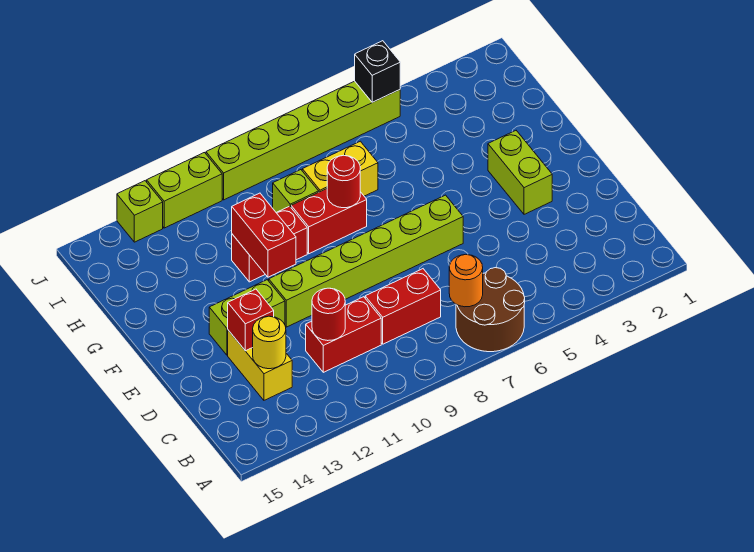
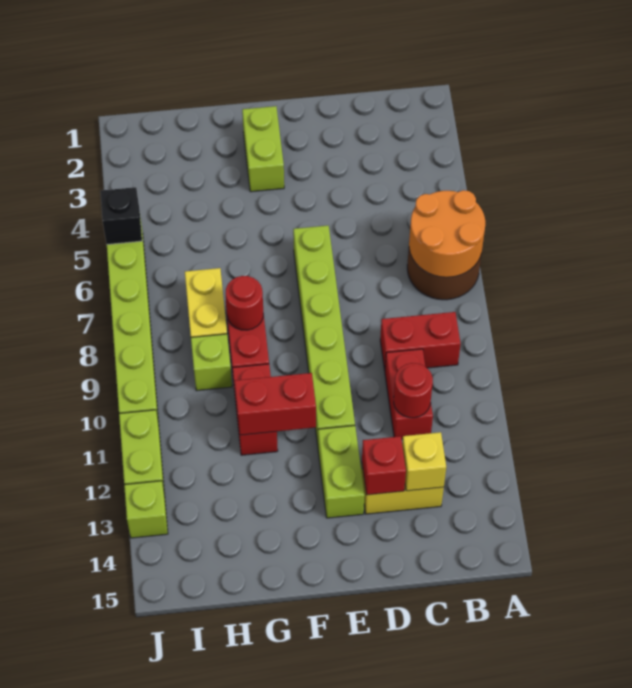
orange round brick B7 level 2 -> orange round brick A6:B7 level 2
red brick C8:C9 level 1 -> red brick B9:C9 level 1
yellow round brick C13 level 2 -> yellow brick C13 level 2
lime brick E3:F3 level 1 -> lime brick F2:F3 level 1

